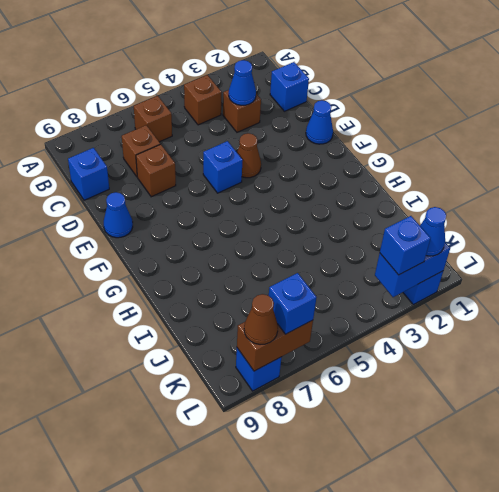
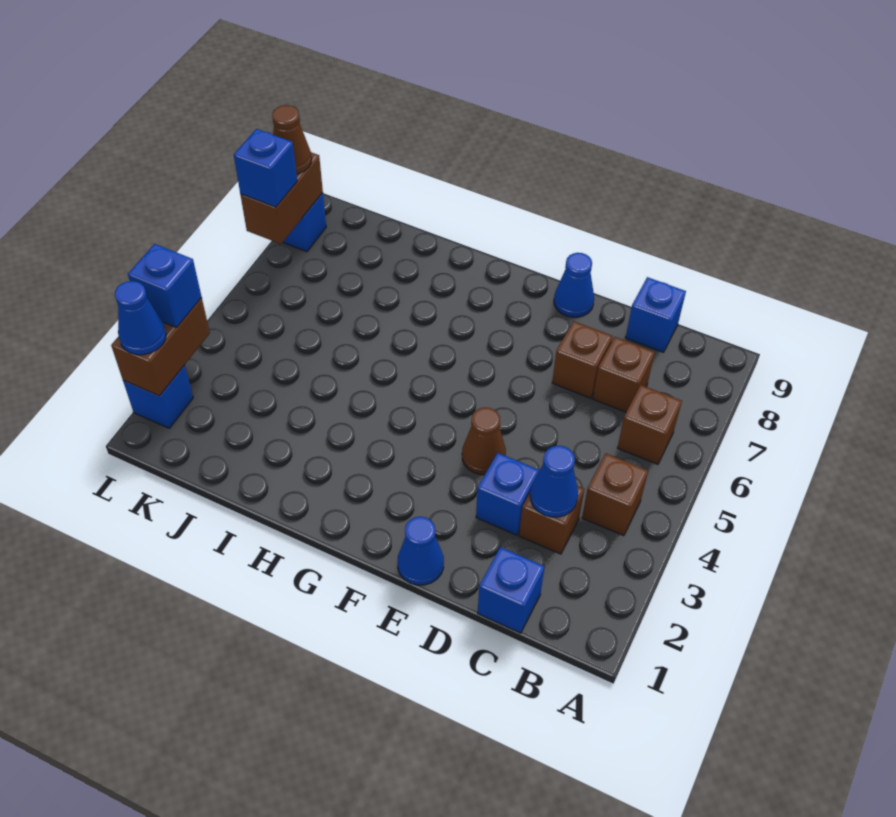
blue brick E5 level 1 -> blue brick D3 level 1
blue brick L2:L3 level 2 -> brown brick L2:L3 level 2

